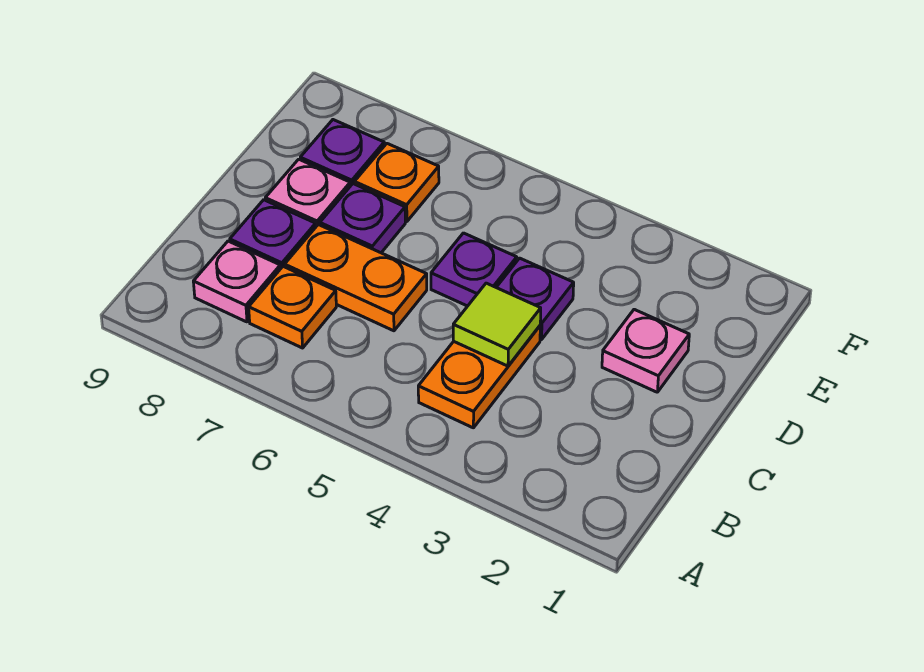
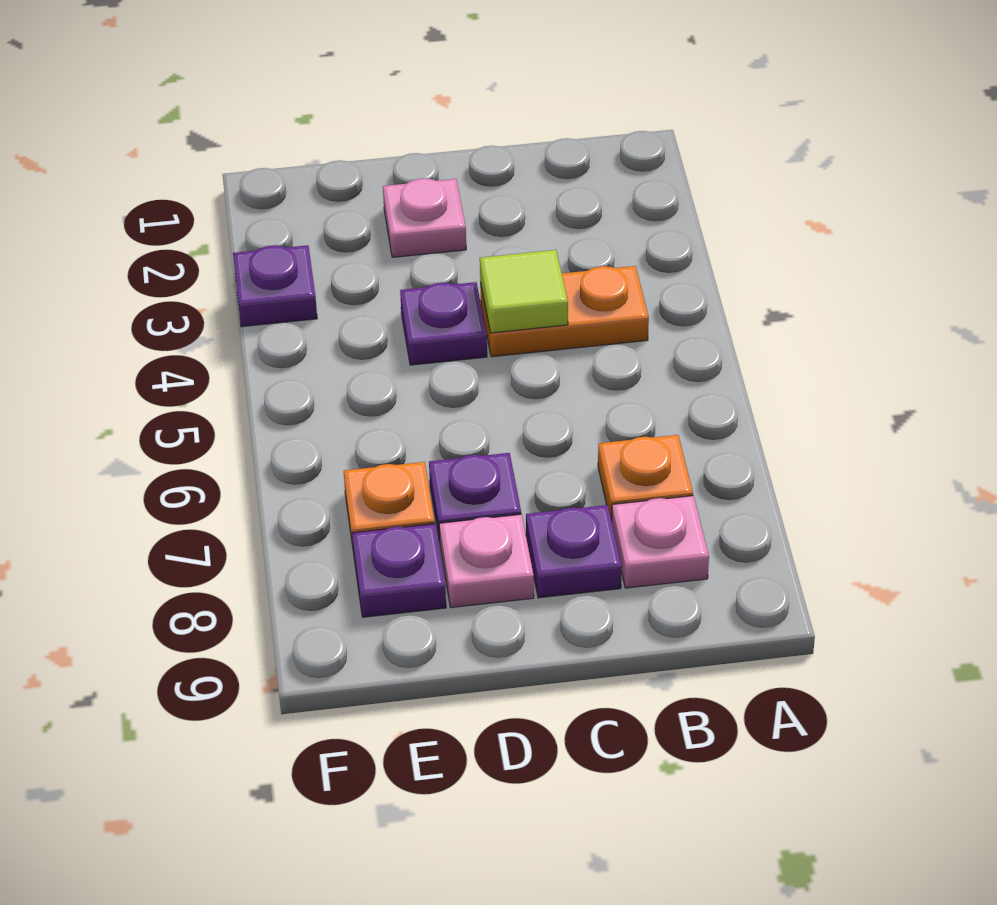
orange plate C6:C7 level 1 -> none
purple plate D5 level 1 -> purple plate F3 level 1

